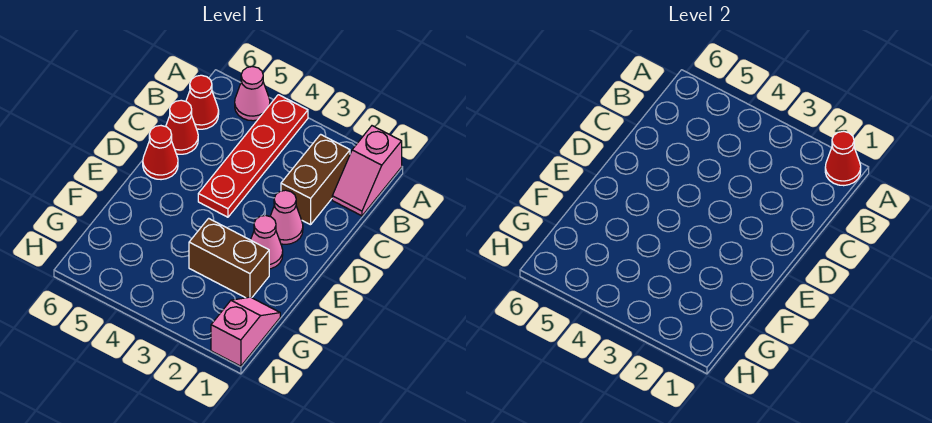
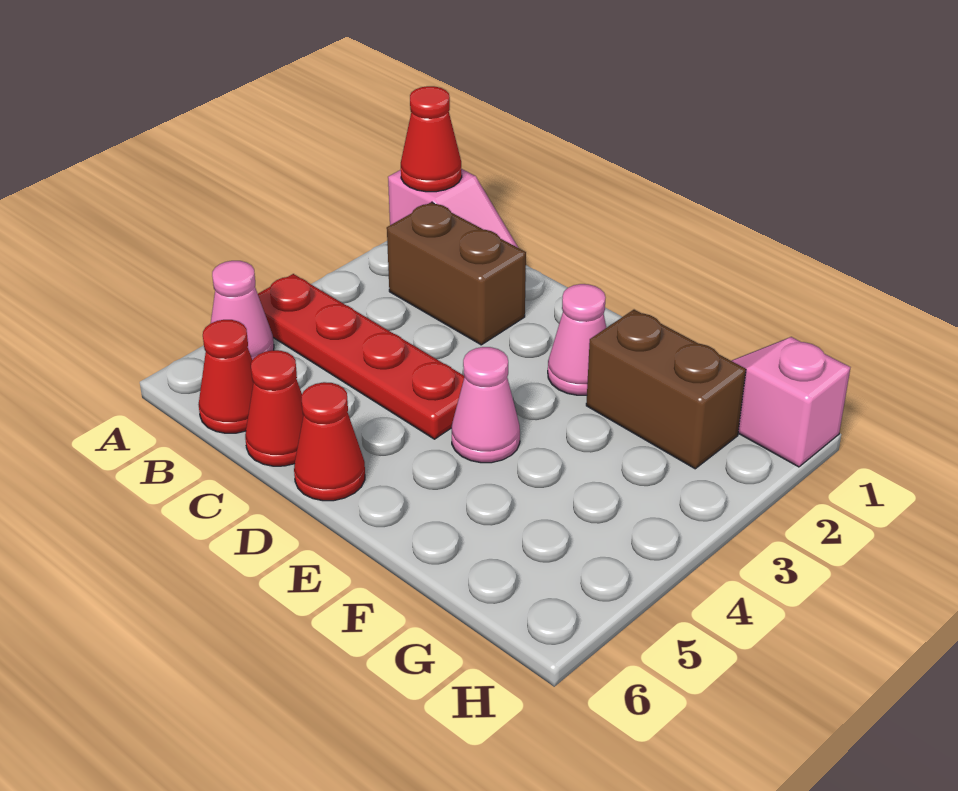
pink cone D2 level 1 -> pink cone E4 level 1
brown brick F2:F3 level 1 -> brown brick F2:G2 level 1

